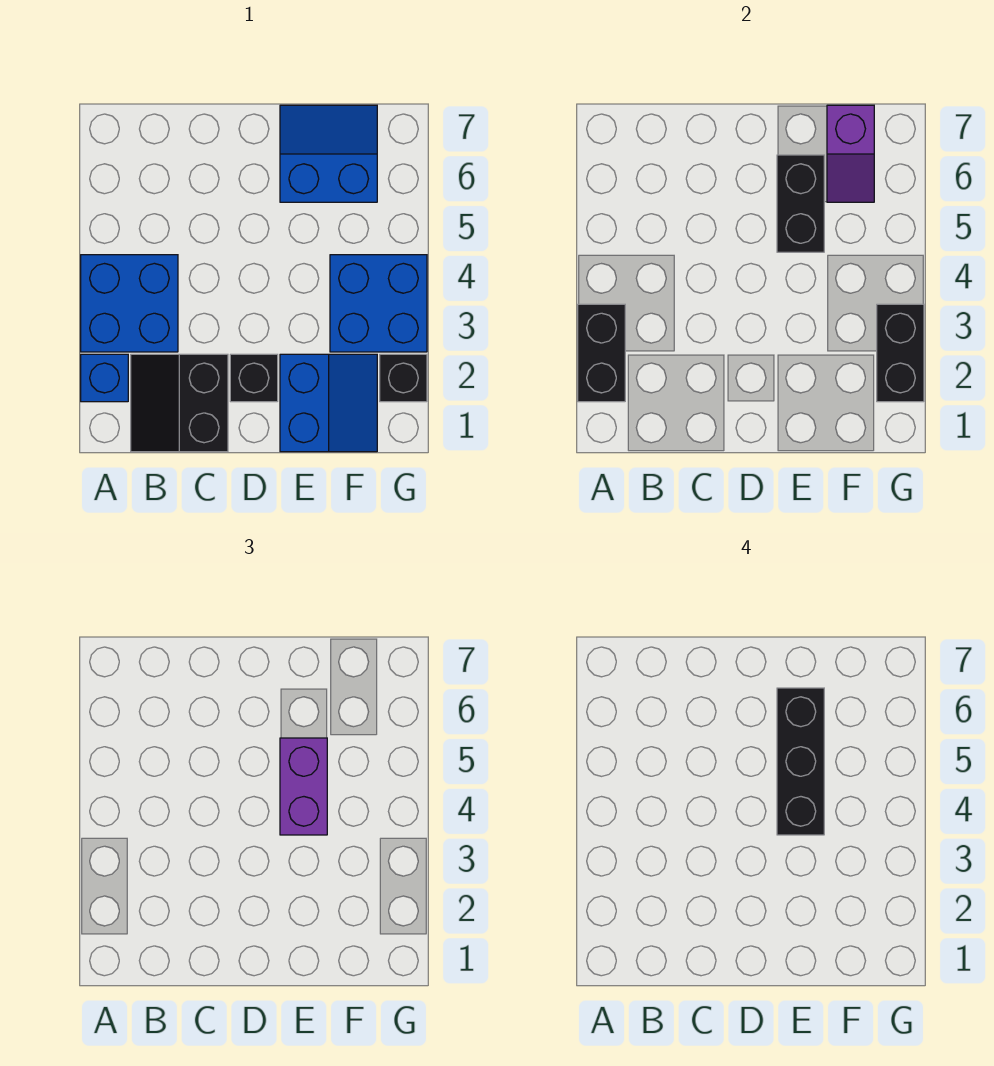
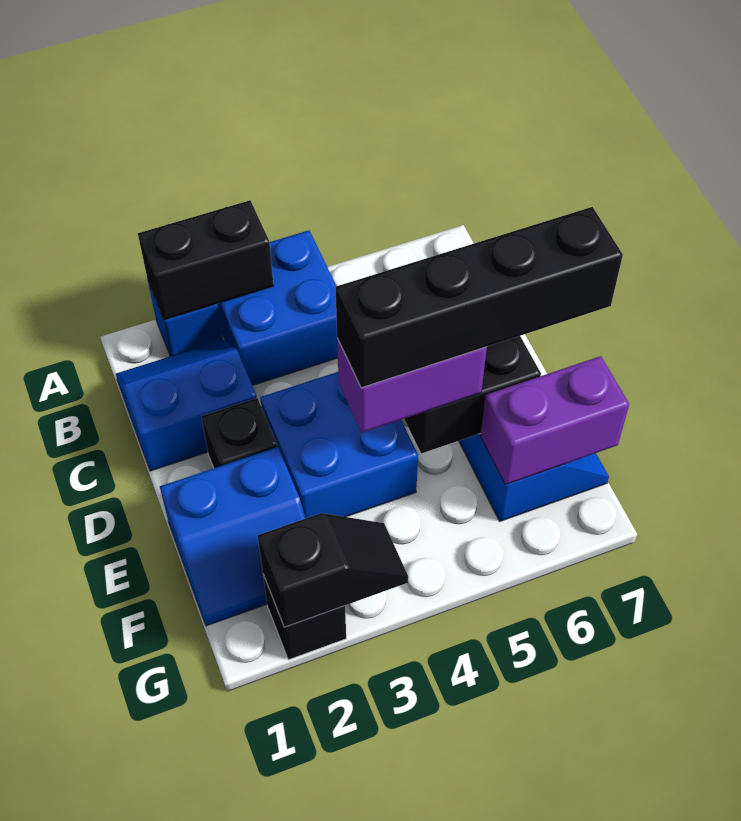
black slope B1:C2 level 1 top C -> blue slope B1:C2 level 1 top C
black brick E4:E6 level 4 -> black brick E4:E7 level 4
blue brick F3:G4 level 1 -> blue brick D3:E4 level 1
purple slope F6:F7 level 2 top 7 -> purple brick F6:F7 level 2
black brick G2:G3 level 2 -> black slope G2:G3 level 2 top 2

